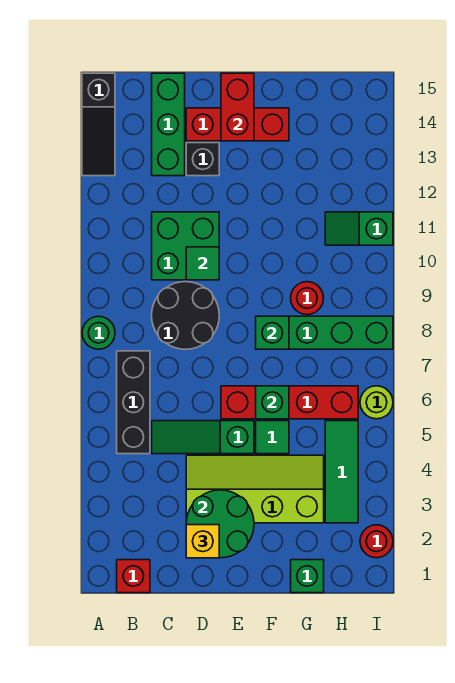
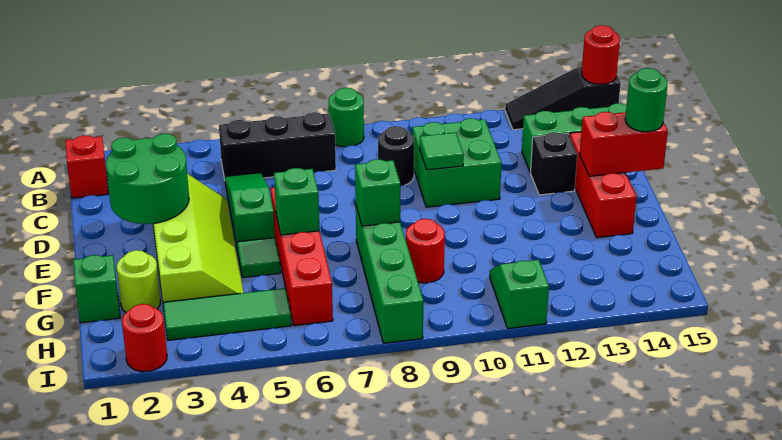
none -> red round brick A15 level 2
black round brick C8:D9 level 1 -> black round brick C9 level 1
yellow brick D2 level 3 -> none
none -> green round brick E15 level 3
lime round brick I6 level 1 -> lime round brick G2 level 1

